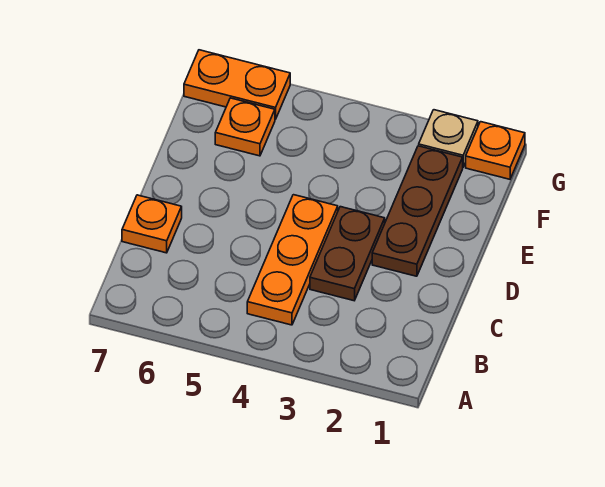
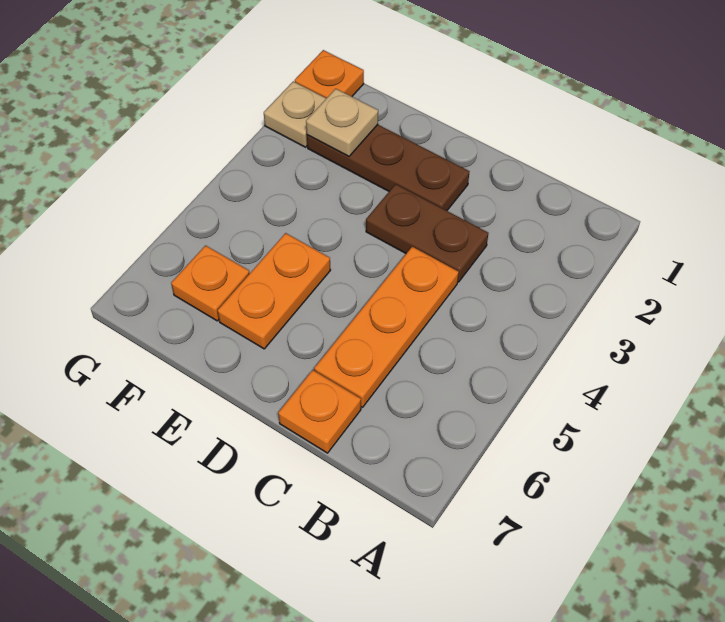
orange plate B4:D4 level 1 -> orange plate C4:C6 level 1
none -> tan plate F2 level 2
orange plate G6:G7 level 1 -> orange plate E5:E6 level 1

